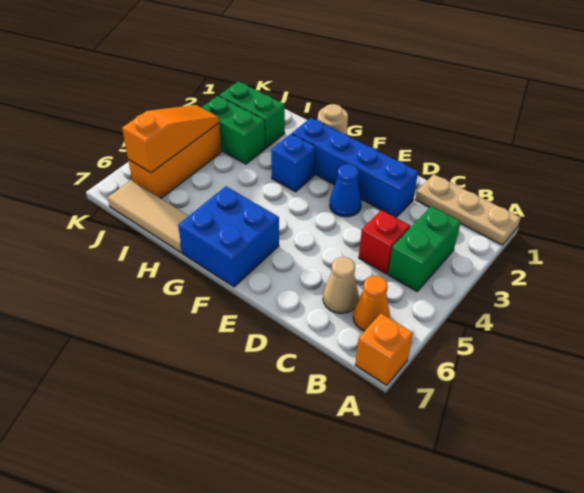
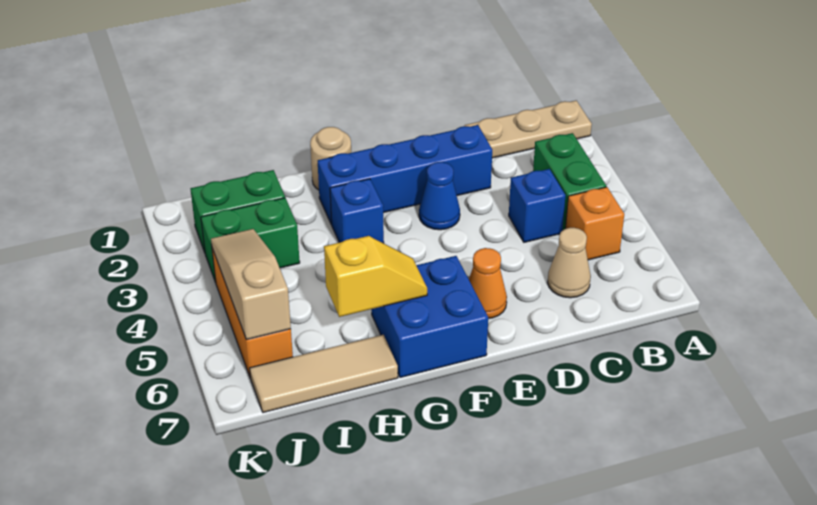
orange brick A7 level 1 -> orange brick B5 level 1
orange cone B6 level 1 -> orange cone E6 level 1
red brick C4 level 1 -> blue brick C4 level 1
none -> yellow slope G6:H6 level 2 top H
orange slope J4:J6 level 2 top 6 -> tan slope J4:J6 level 2 top 6

